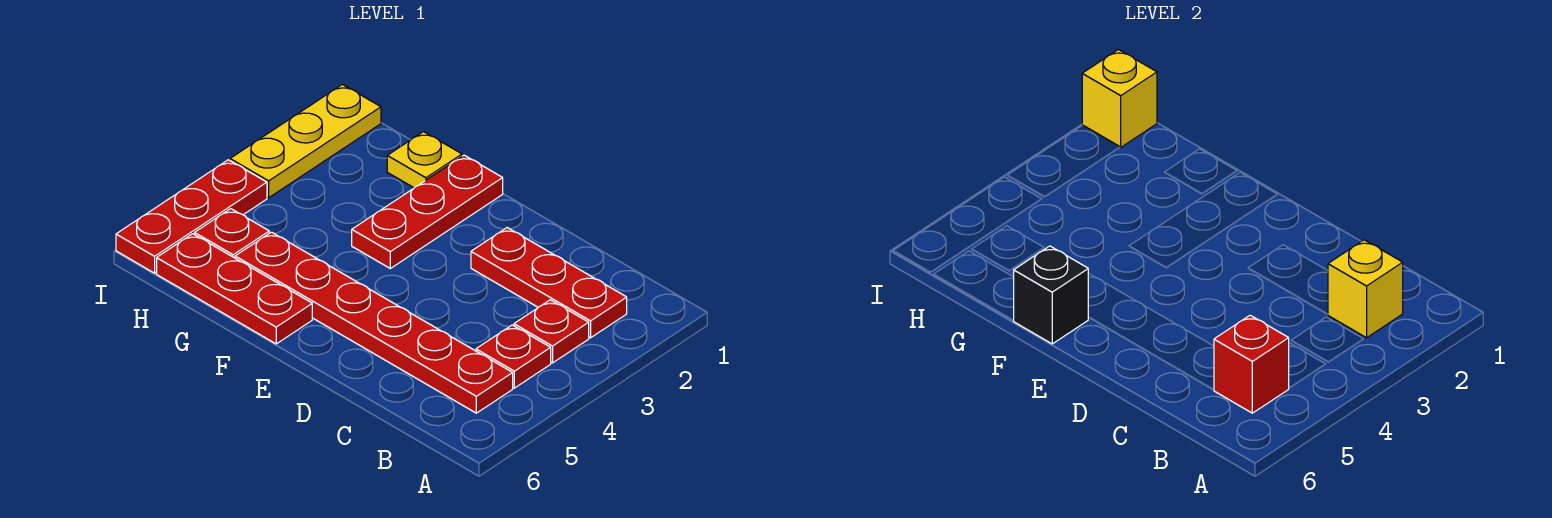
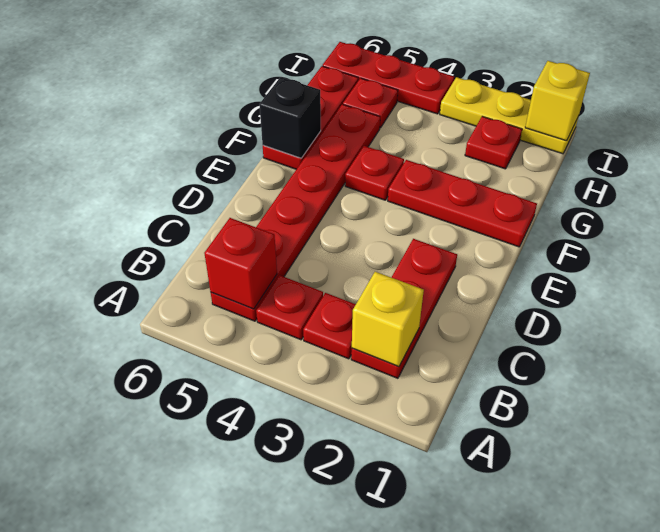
none -> red plate F4 level 1
yellow plate G1 level 1 -> none
none -> red plate H2 level 1

